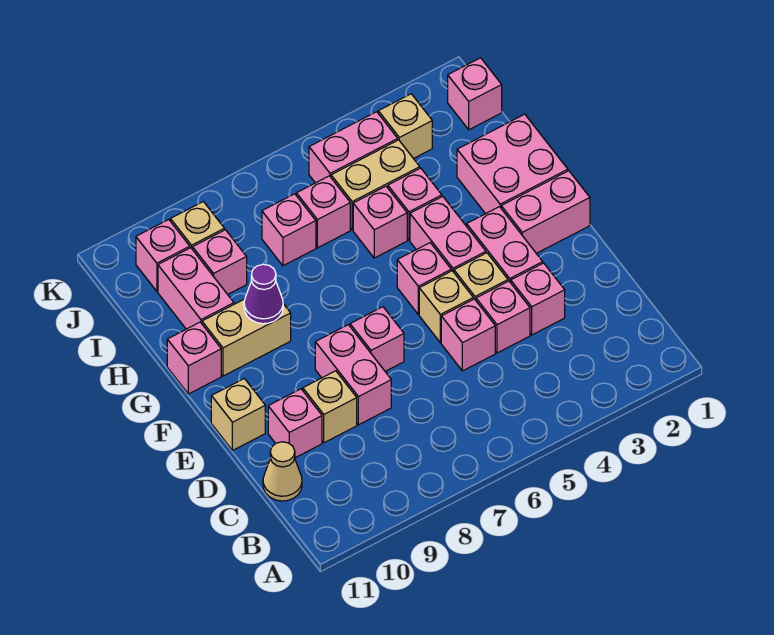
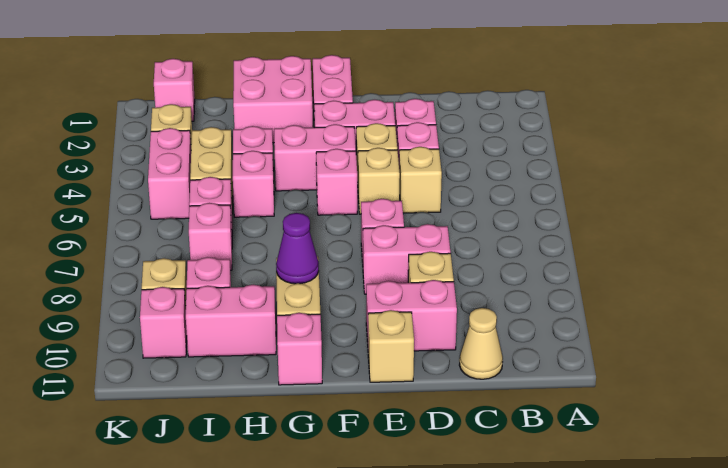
pink brick D5 level 1 -> tan brick D5 level 1
pink brick D10 level 1 -> pink brick D10:E10 level 1

